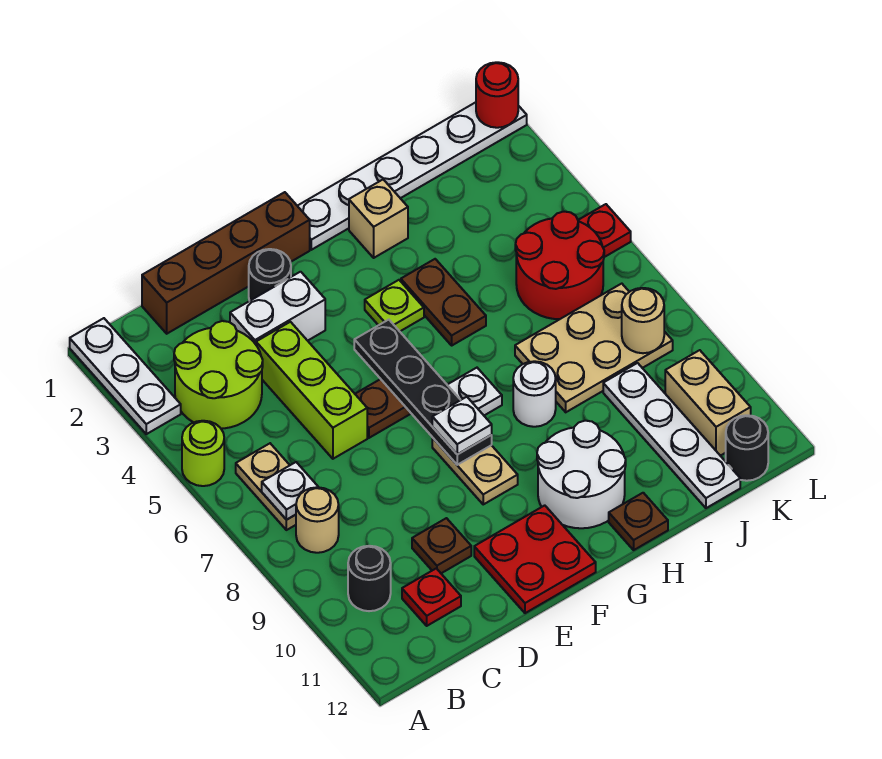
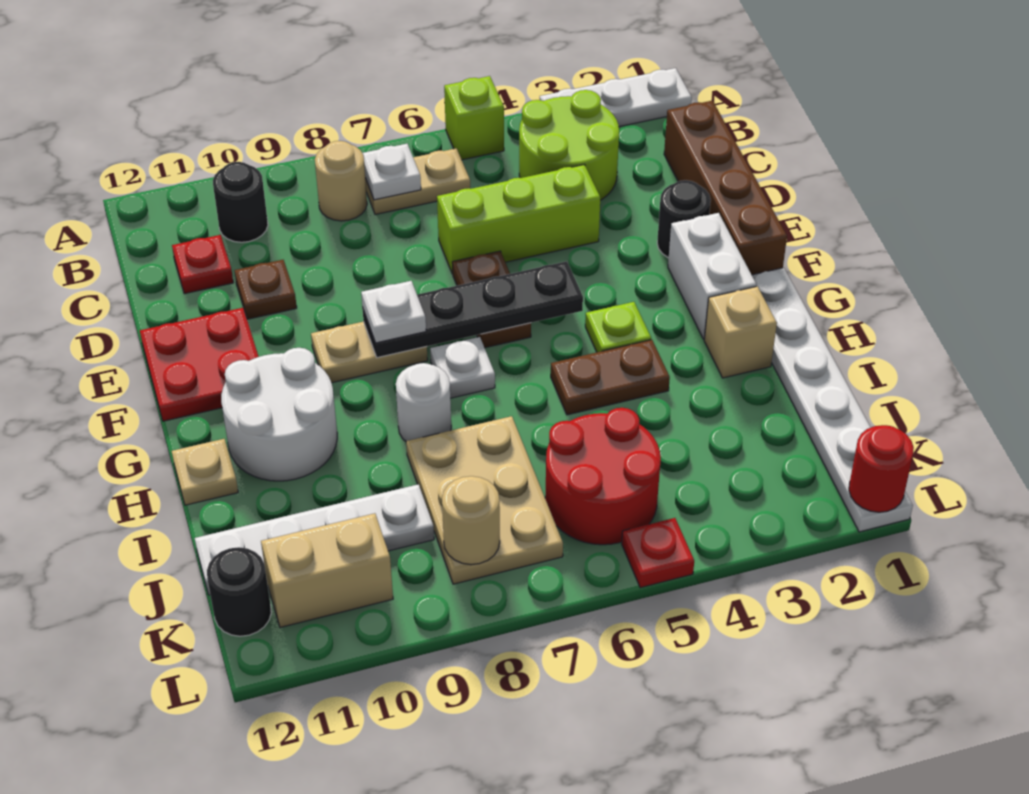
lime round brick A5 level 1 -> lime brick A5 level 1
white brick D3:E3 level 1 -> white brick F2:G2 level 1
brown plate H12 level 1 -> tan plate H12 level 1

